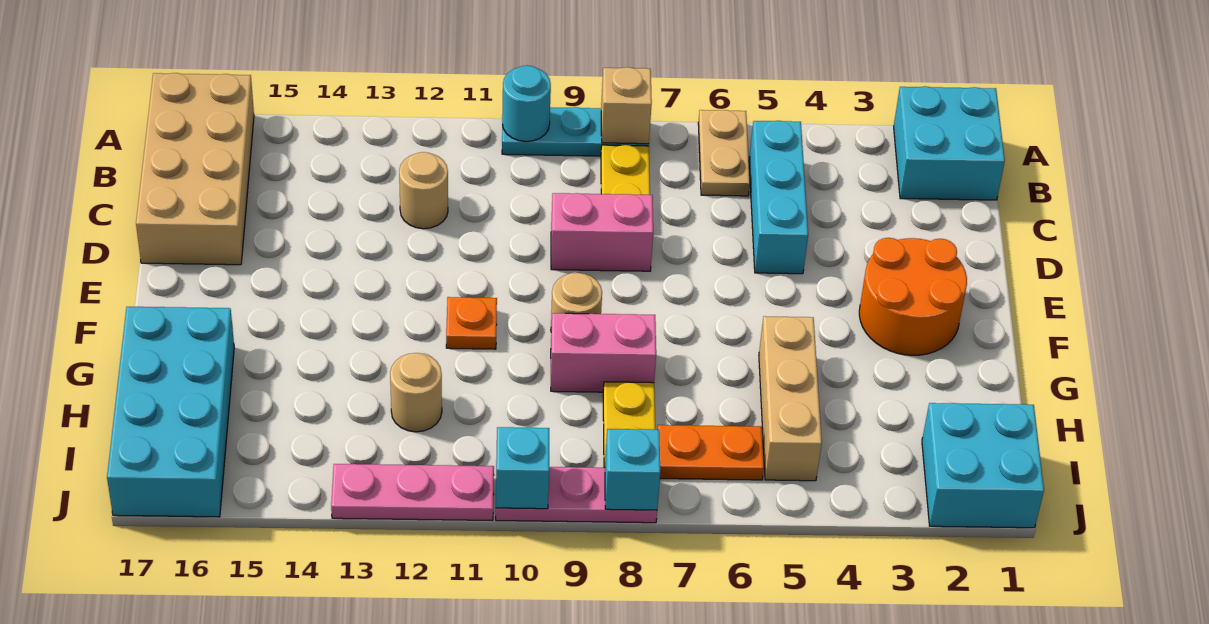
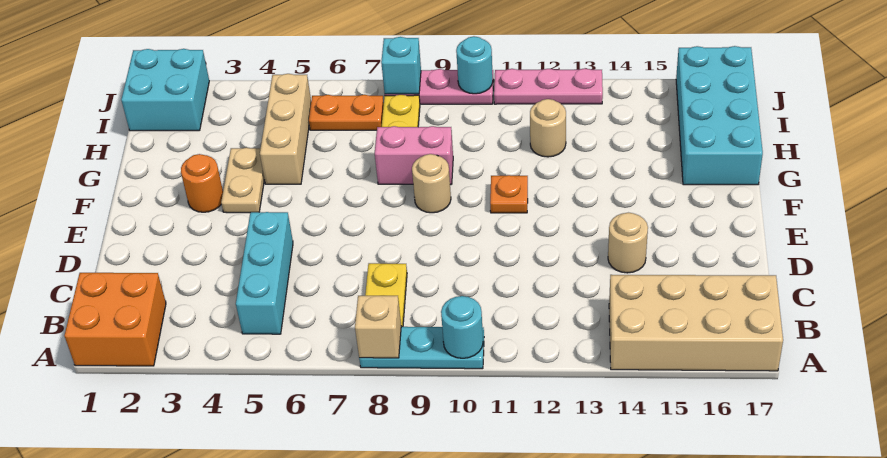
cyan brick A1:B2 level 1 -> orange brick A1:B2 level 1
tan plate A6:B6 level 1 -> tan plate F4:G4 level 1
tan brick A16:D17 level 1 -> tan brick A14:B17 level 1
tan round brick C12 level 1 -> tan round brick D14 level 1
pink brick D8:D9 level 1 -> none
orange round brick E2:F3 level 1 -> orange round brick F3 level 1
cyan brick J10 level 2 -> cyan round brick J10 level 2

